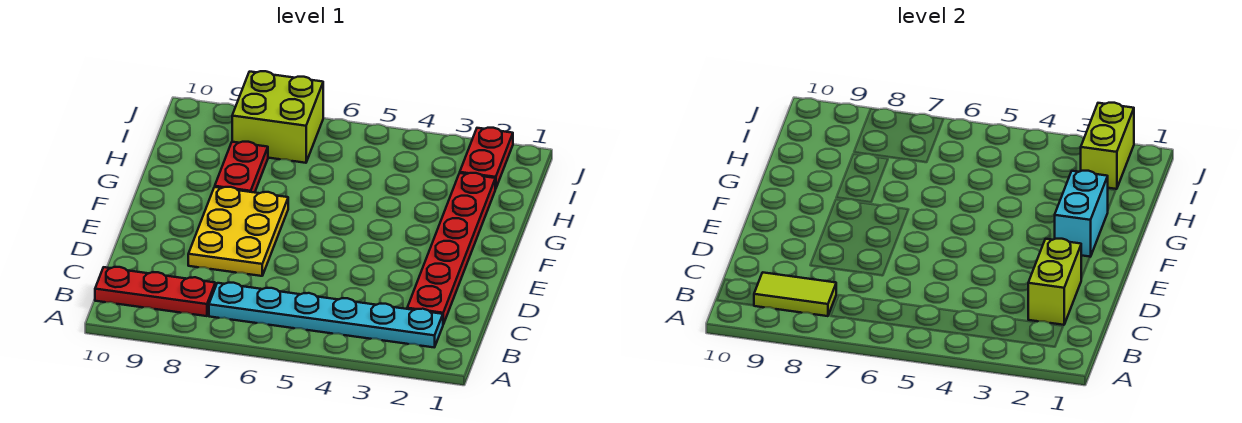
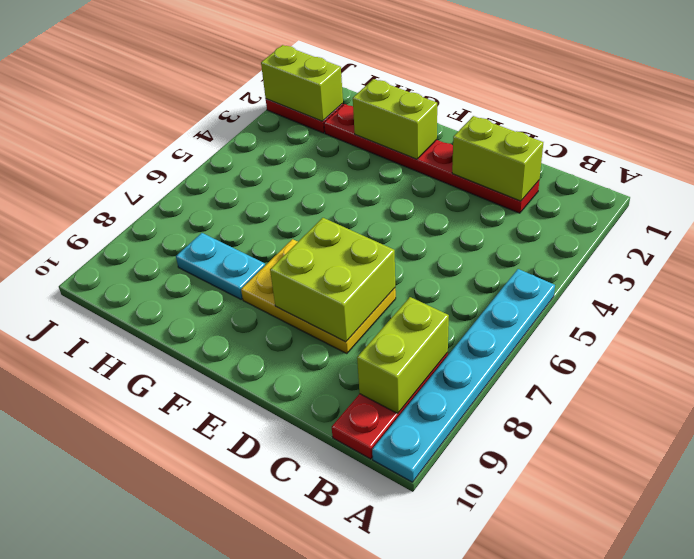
cyan plate B2:B7 level 1 -> cyan plate A5:A10 level 1
lime tile B8:B9 level 2 -> lime brick B8:B9 level 2
cyan brick F2:G2 level 2 -> lime brick F2:G2 level 2
red plate G8:H8 level 1 -> cyan plate G8:H8 level 1
lime brick I7:J8 level 1 -> lime brick D7:E8 level 2

